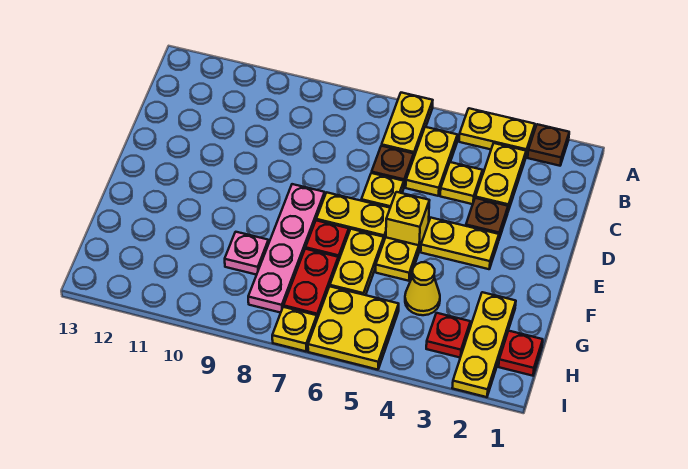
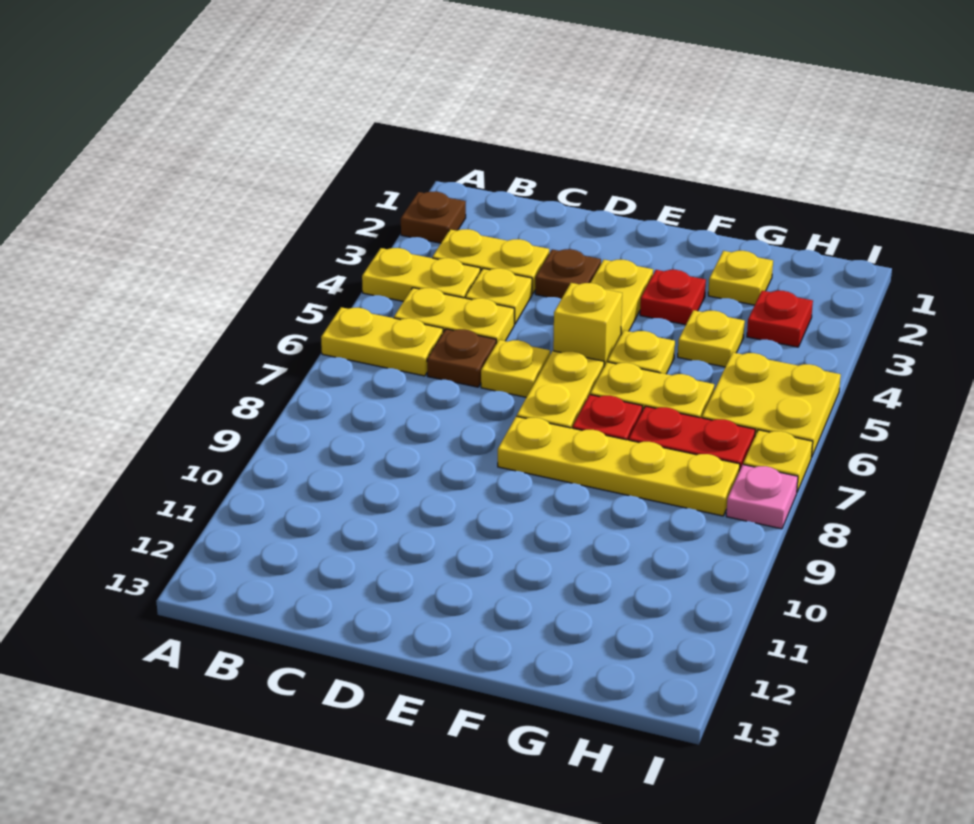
yellow plate A3:A4 level 1 -> yellow plate A4:B4 level 1
pink plate E8:H8 level 1 -> yellow plate E8:H8 level 1
yellow plate G2:I2 level 1 -> yellow plate G2 level 1
yellow cone G4 level 1 -> yellow plate G4 level 1
pink plate G9 level 1 -> pink plate I8 level 1
red plate H1 level 1 -> red plate F3 level 1

